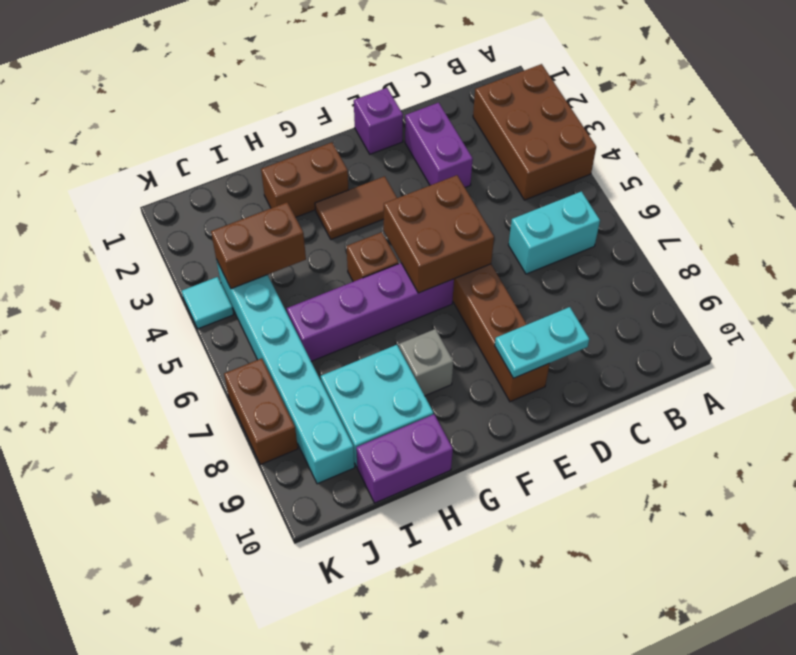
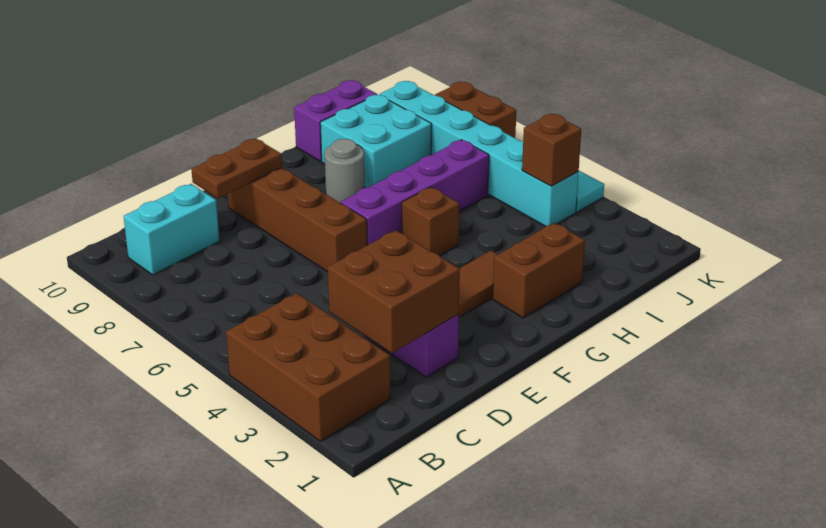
cyan brick B6:C6 level 1 -> cyan brick B9:C9 level 1
cyan plate D9:E9 level 2 -> brown plate D9:E9 level 2
purple brick E1 level 1 -> none
brown brick E5:F6 level 2 -> brown brick C2:D3 level 2
grey brick G8 level 1 -> grey round brick G8 level 1
brown brick I4:J4 level 2 -> brown brick J4 level 2

